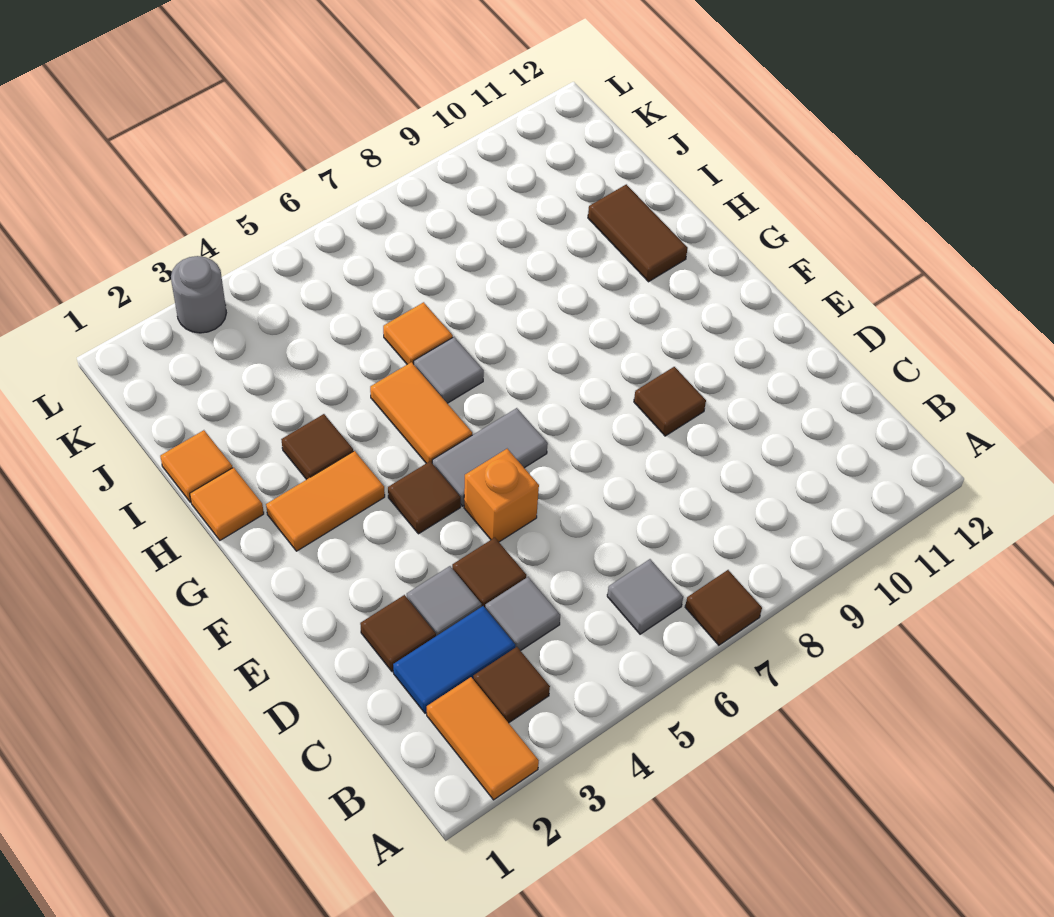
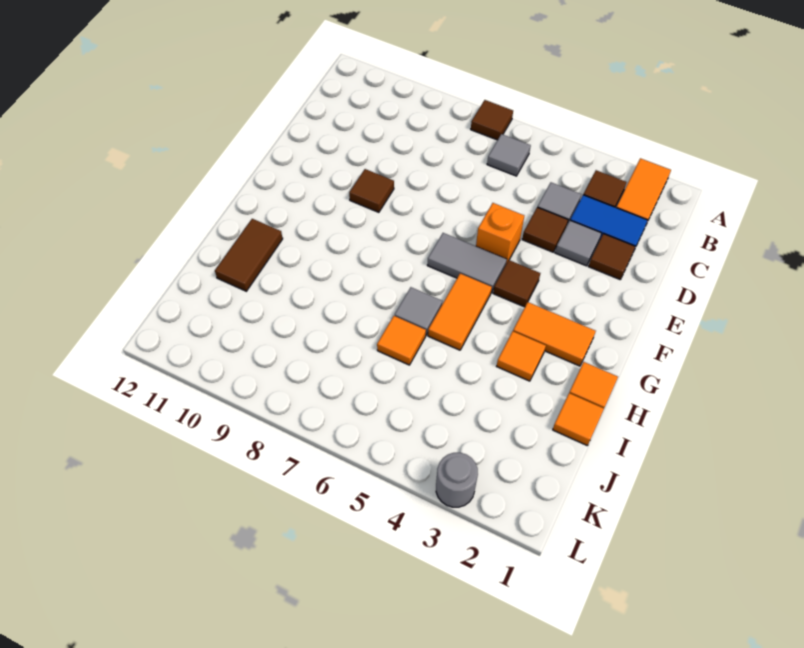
brown tile H3 level 1 -> orange tile H3 level 1

